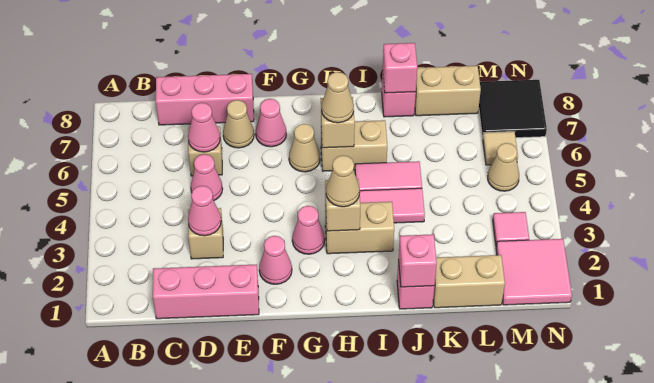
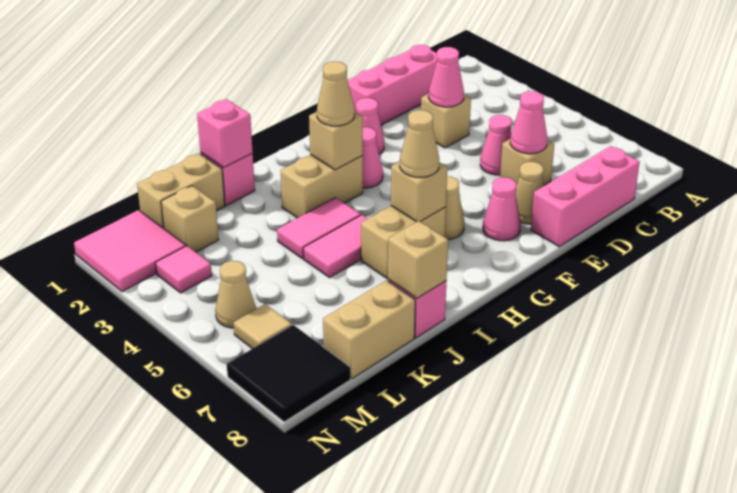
pink brick J8 level 2 -> tan brick J8 level 2
none -> tan brick L2 level 1

